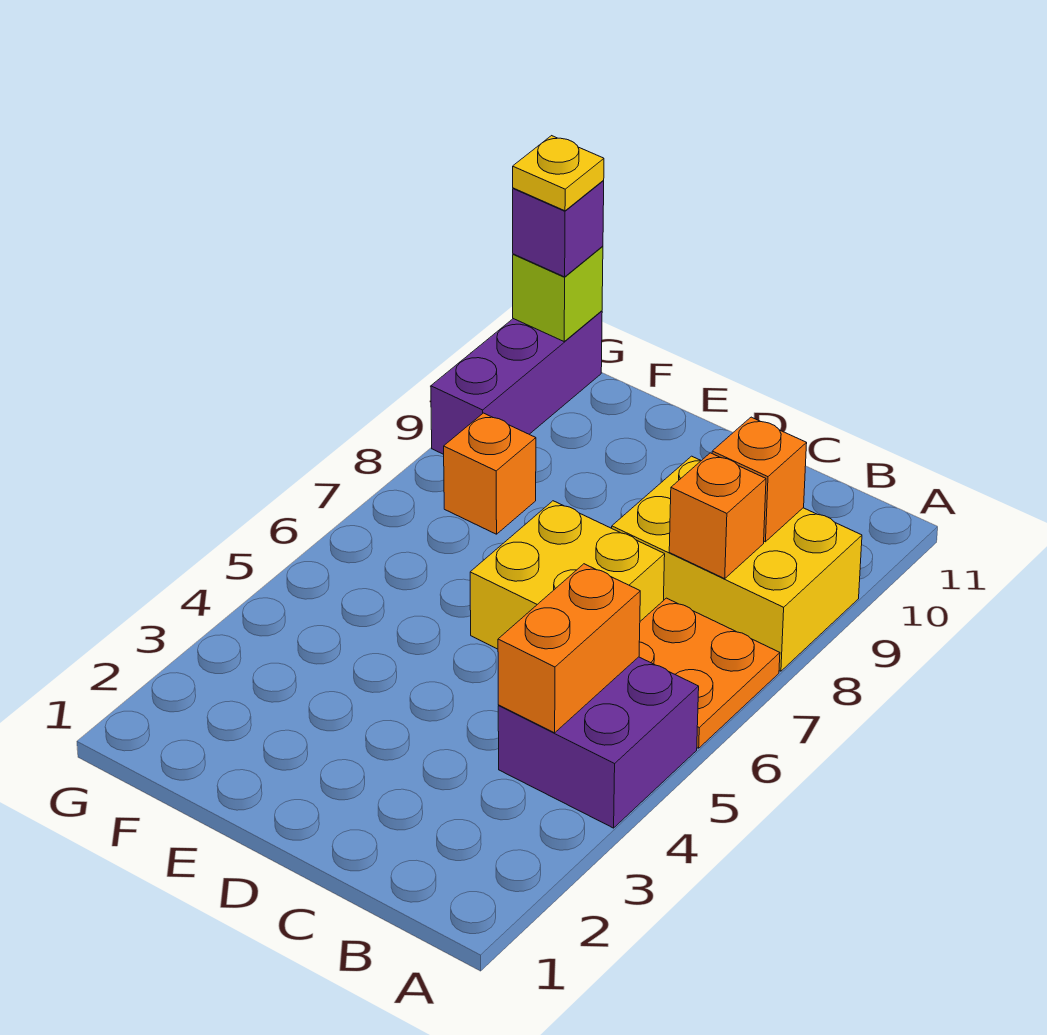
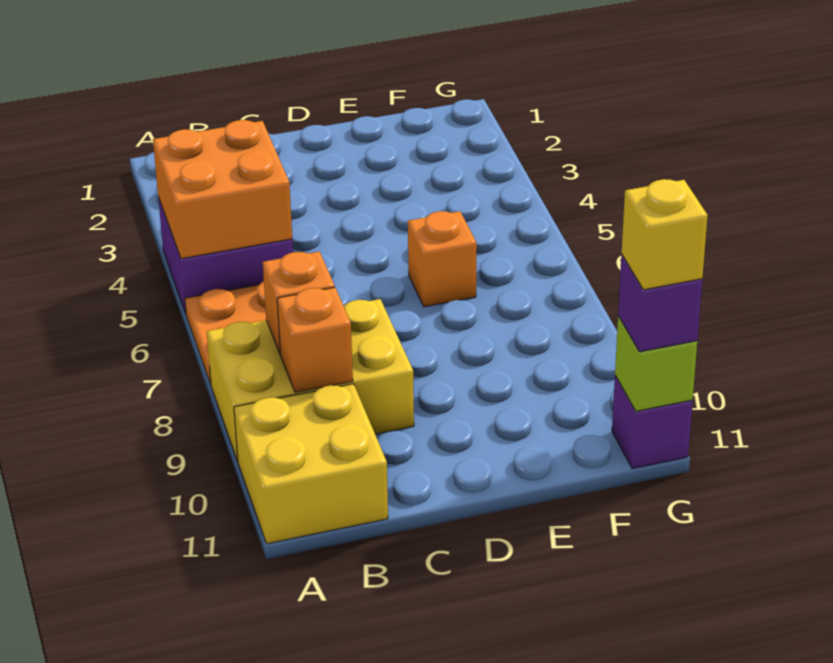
orange brick B4:B5 level 2 -> orange brick A4:B5 level 2
yellow brick C6:D7 level 1 -> yellow brick A10:B11 level 1
orange brick F8 level 1 -> orange brick E6 level 1
purple brick G9:G11 level 1 -> purple brick G11 level 1
yellow plate G11 level 4 -> yellow brick G11 level 4

